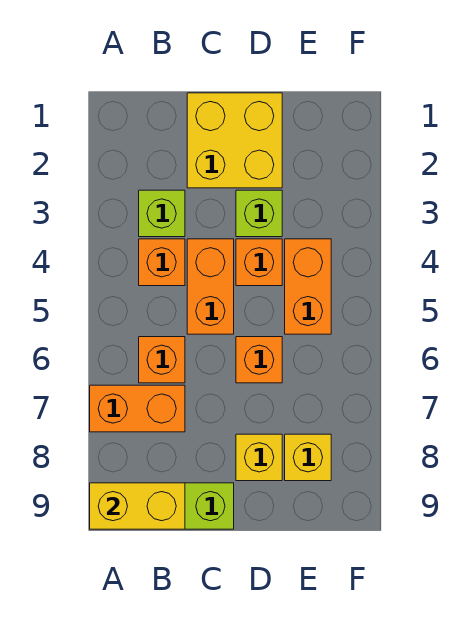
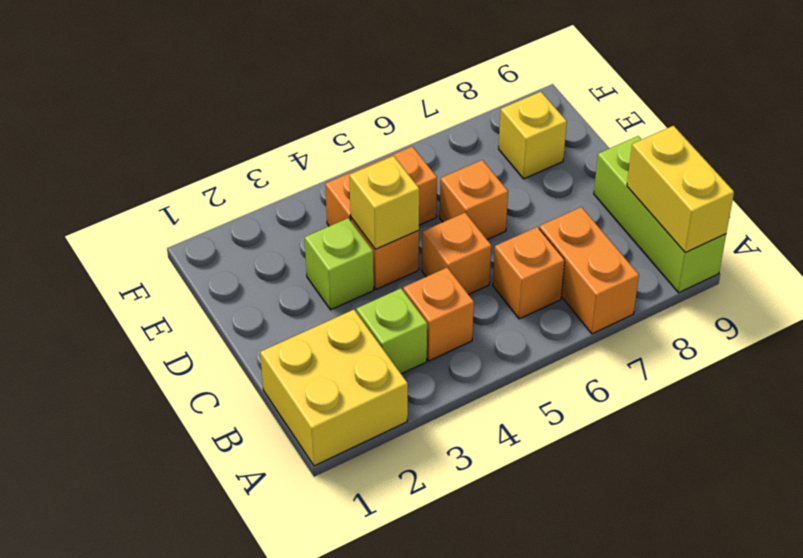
yellow brick C1:D2 level 1 -> yellow brick A1:B2 level 1
orange brick C4:C5 level 1 -> orange brick C5 level 1
yellow brick D8 level 1 -> yellow brick D4 level 2

